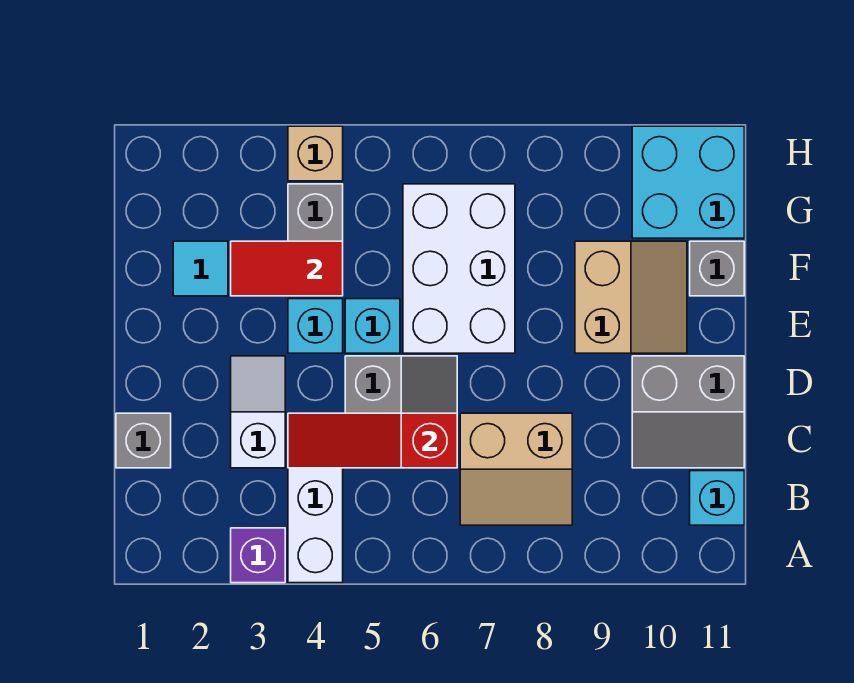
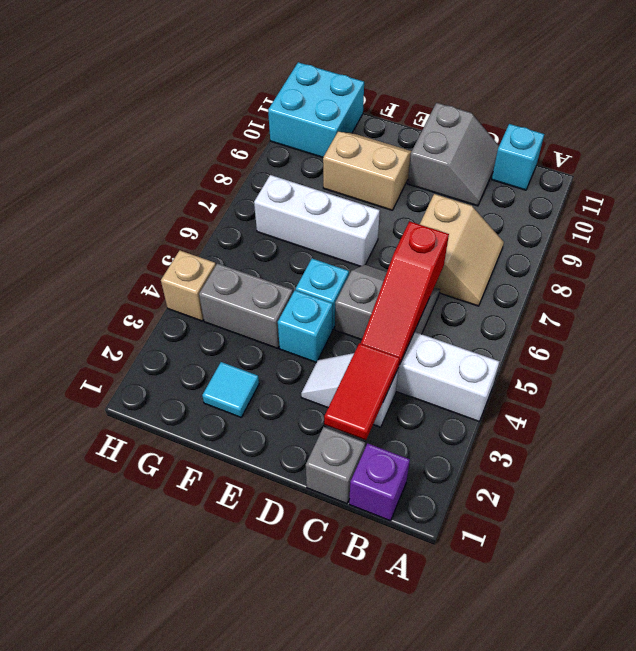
purple brick A3 level 1 -> purple brick B1 level 1
white brick E6:G7 level 1 -> white brick E7:G7 level 1
red tile F3:F4 level 2 -> red tile C2:C3 level 2
grey brick F11 level 1 -> none

